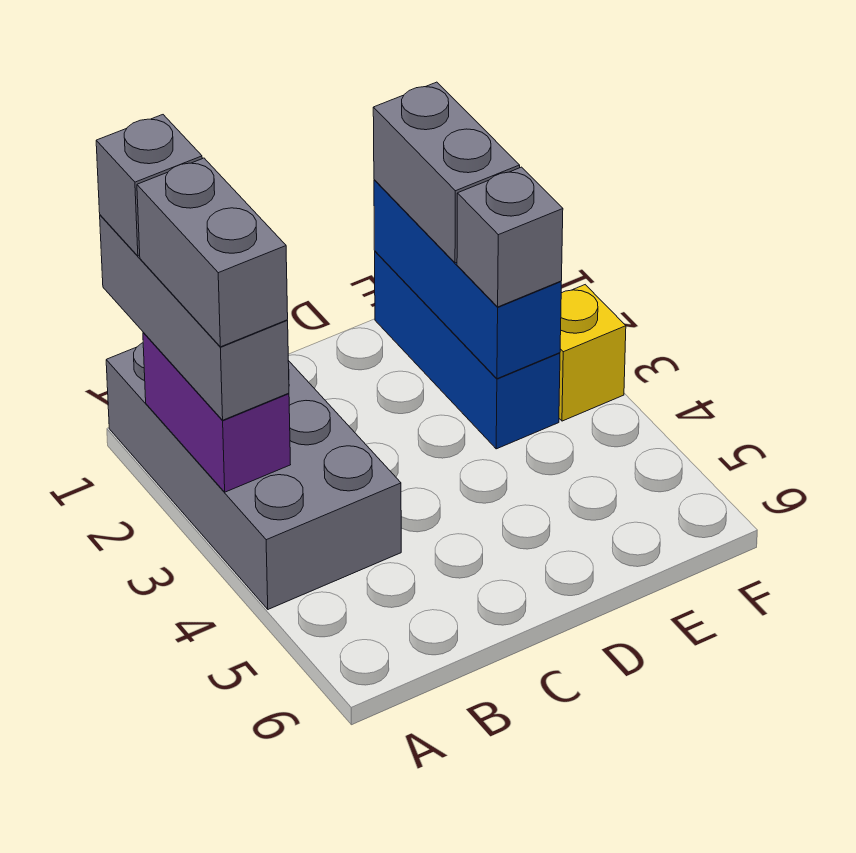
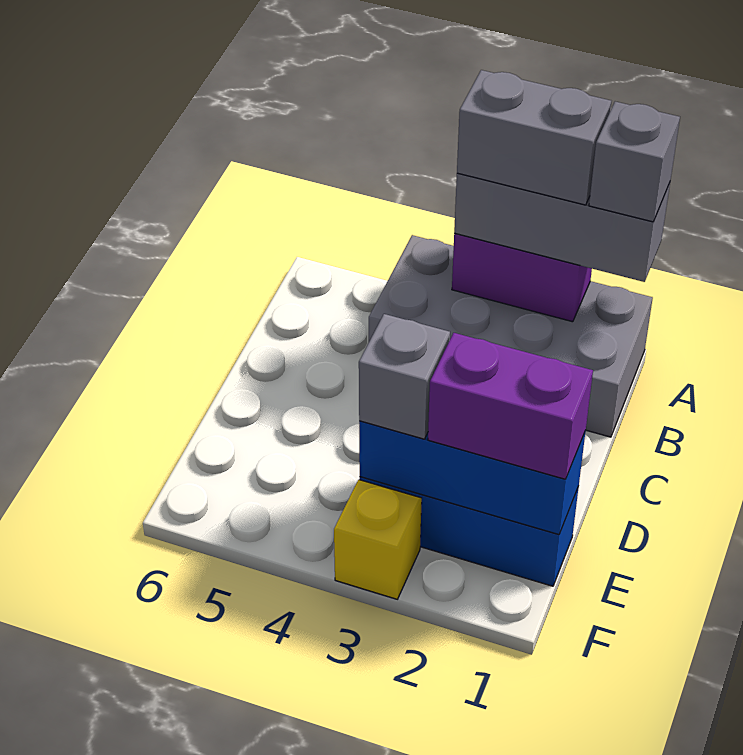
grey brick E1:E2 level 3 -> purple brick E1:E2 level 3

